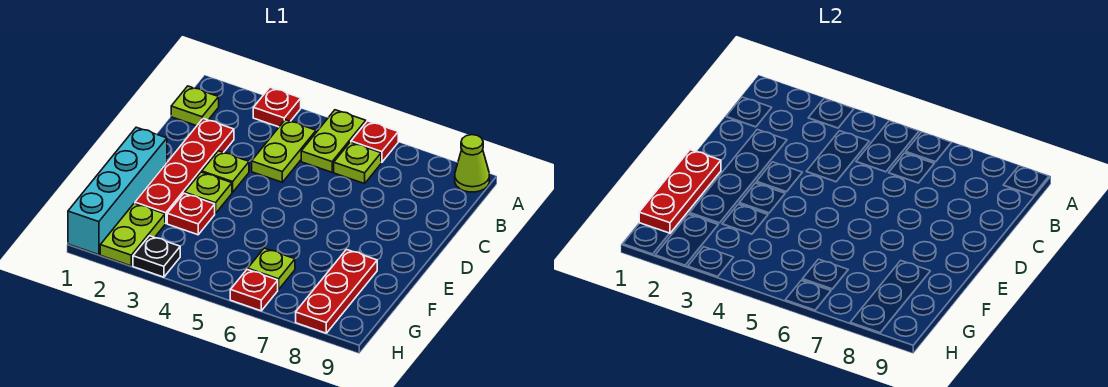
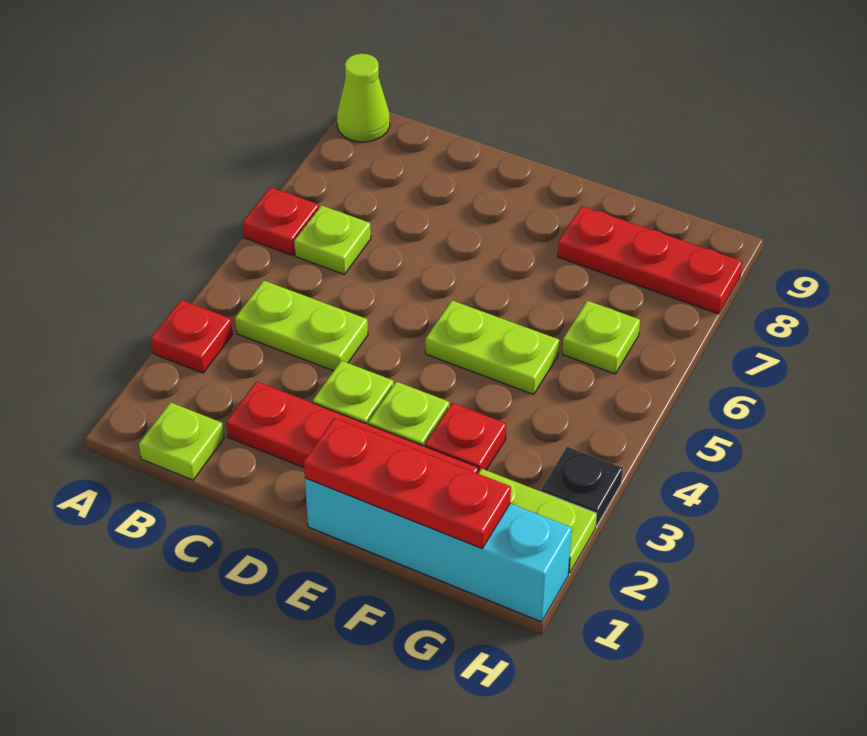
lime plate A5:B5 level 1 -> lime plate E5:F5 level 1
red plate H6 level 1 -> none

